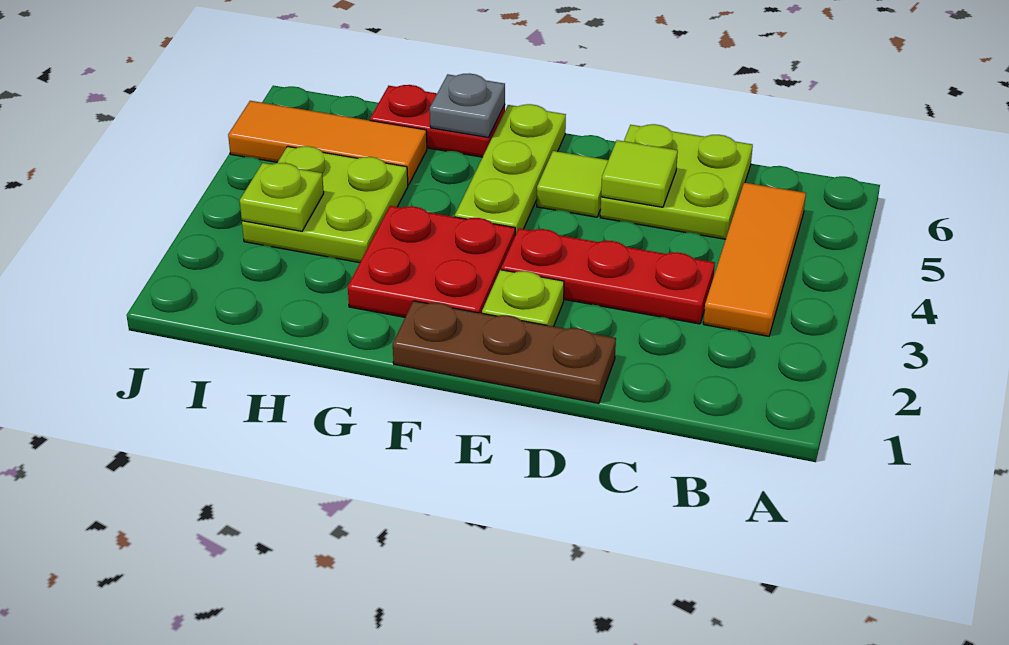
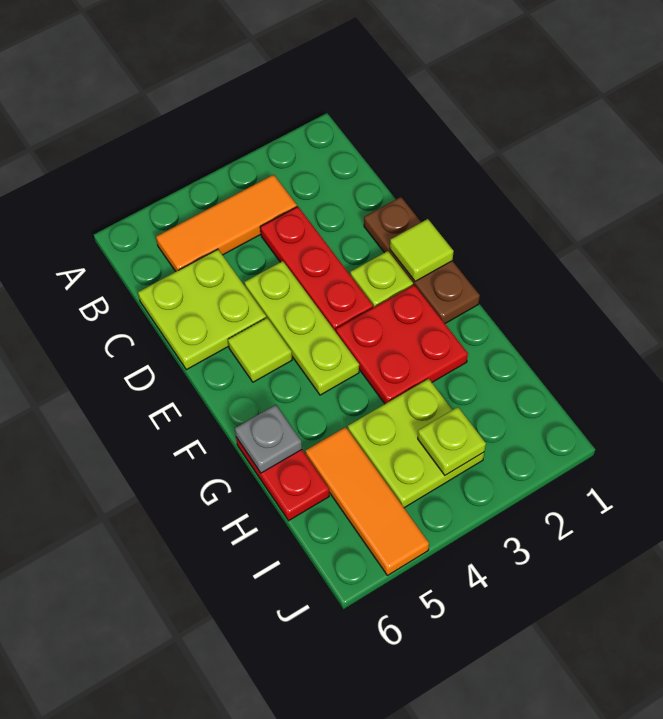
lime tile D5 level 2 -> lime tile E1 level 2
lime plate F4:F6 level 1 -> lime plate D4:F4 level 1

